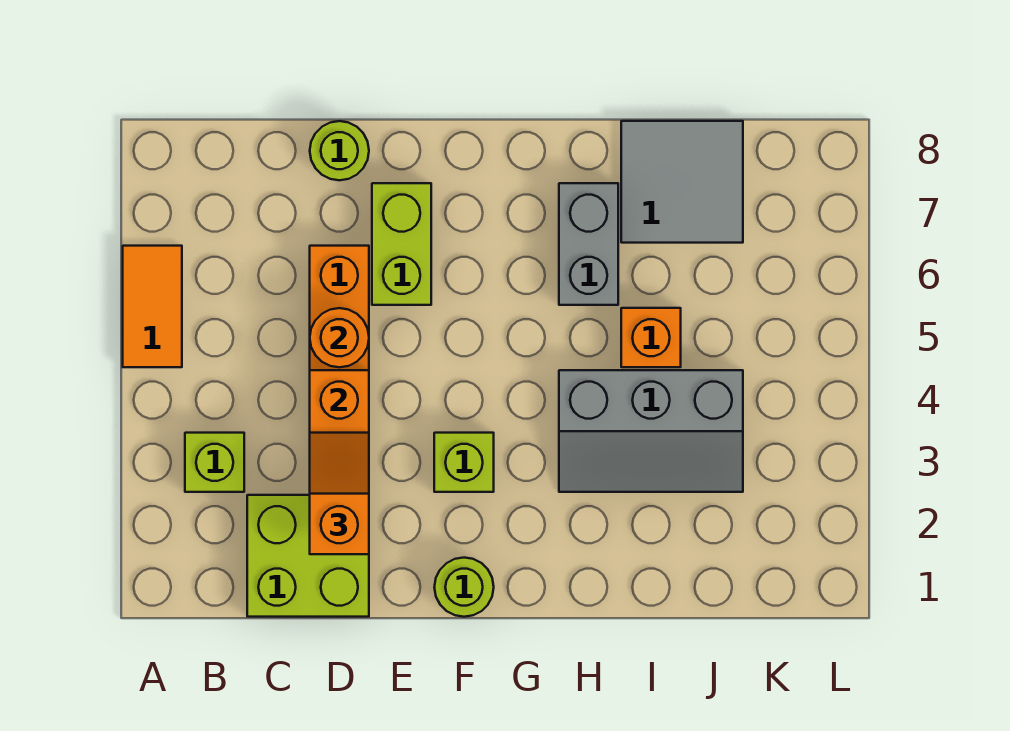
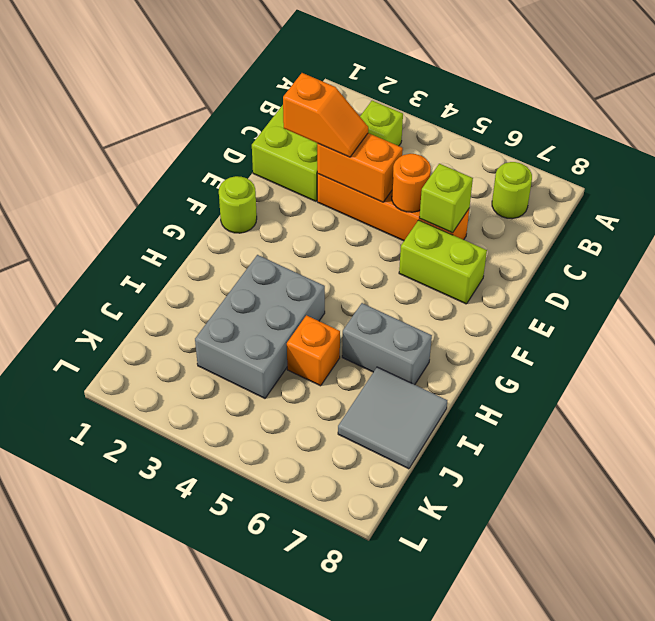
orange tile A5:A6 level 1 -> none
lime round brick D8 level 1 -> lime round brick B7 level 1
lime brick F3 level 1 -> lime brick D6 level 2
grey slope H3:J4 level 1 top 4 -> grey brick H3:J4 level 1

